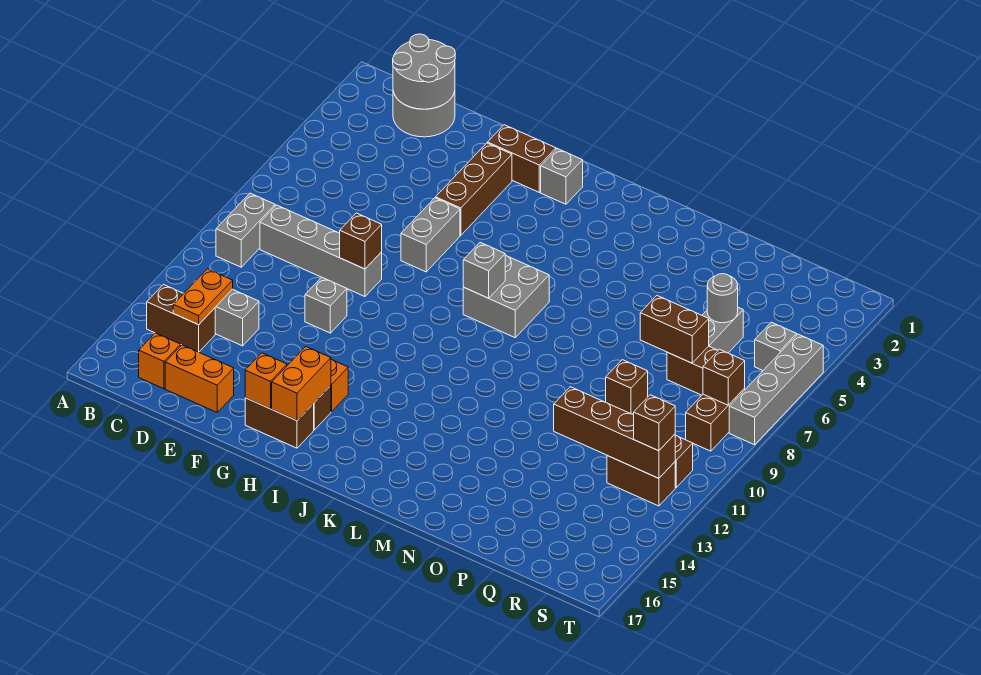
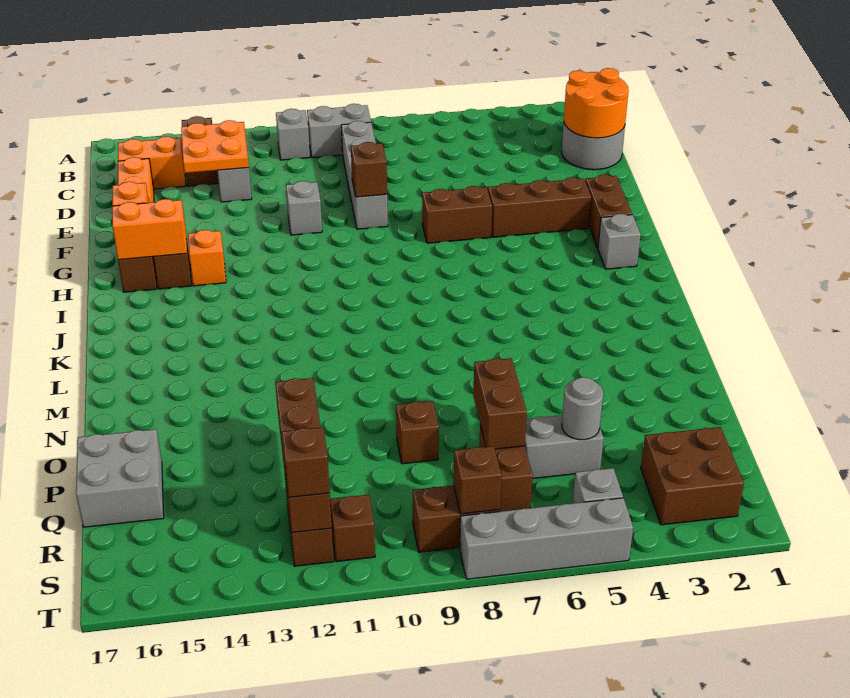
grey round brick C1:D2 level 2 -> orange round brick C1:D2 level 2
orange plate C13:C14 level 2 -> orange plate C13:D14 level 2
orange brick C16 level 1 -> orange brick C15:C16 level 1
grey brick G6:G7 level 1 -> brown brick G6:G7 level 1
grey brick J7:K8 level 1 -> grey brick P16:Q17 level 1
grey brick J8 level 2 -> grey brick B11 level 1
none -> brown brick R2:S3 level 1

